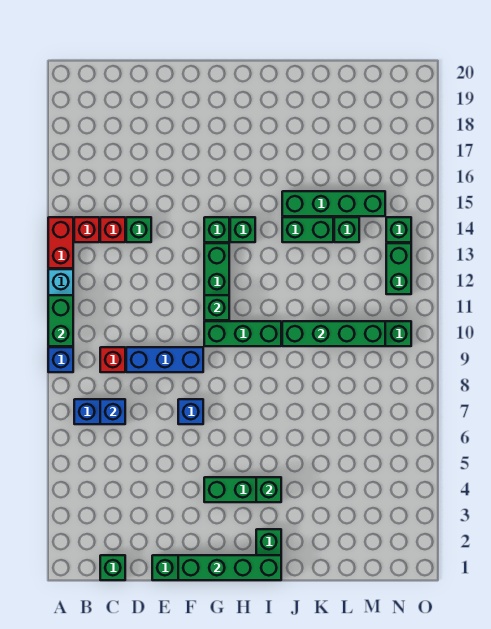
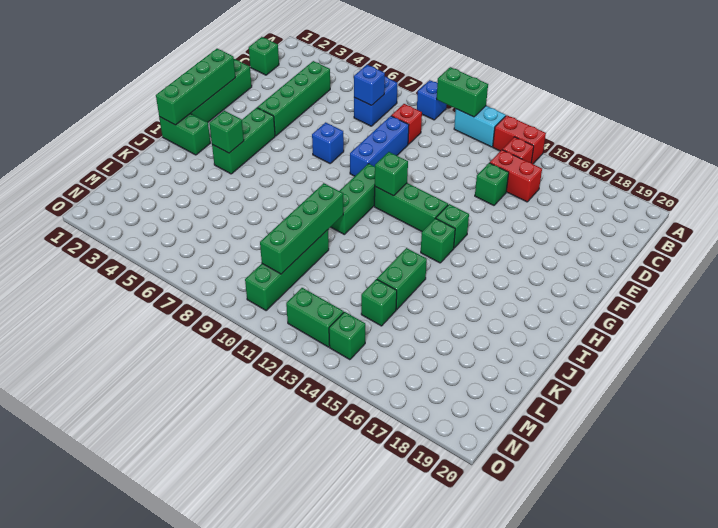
red brick C14 level 1 -> red brick C14:C15 level 1
green brick J15:M15 level 1 -> green brick C4:F4 level 1

